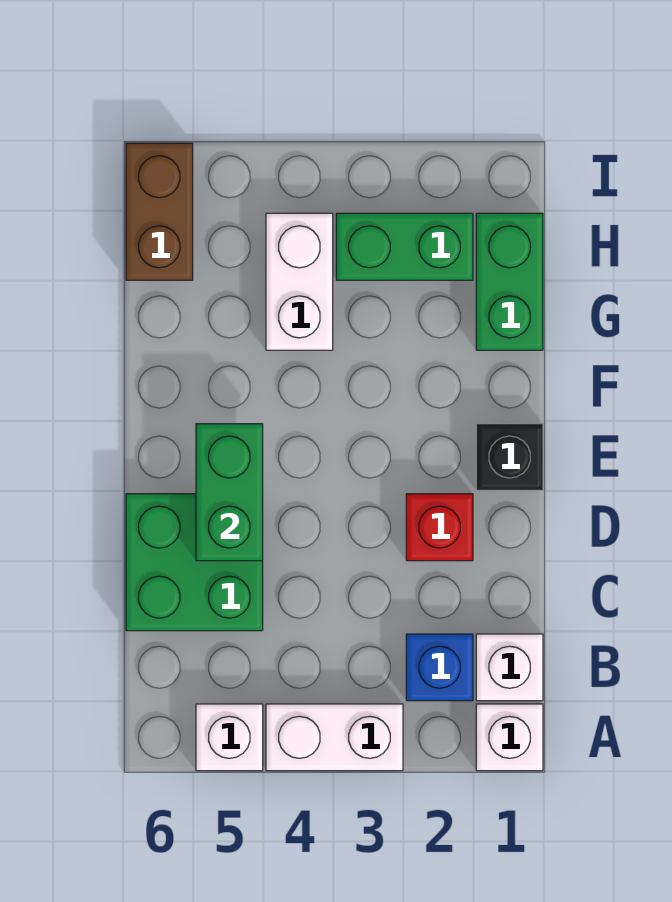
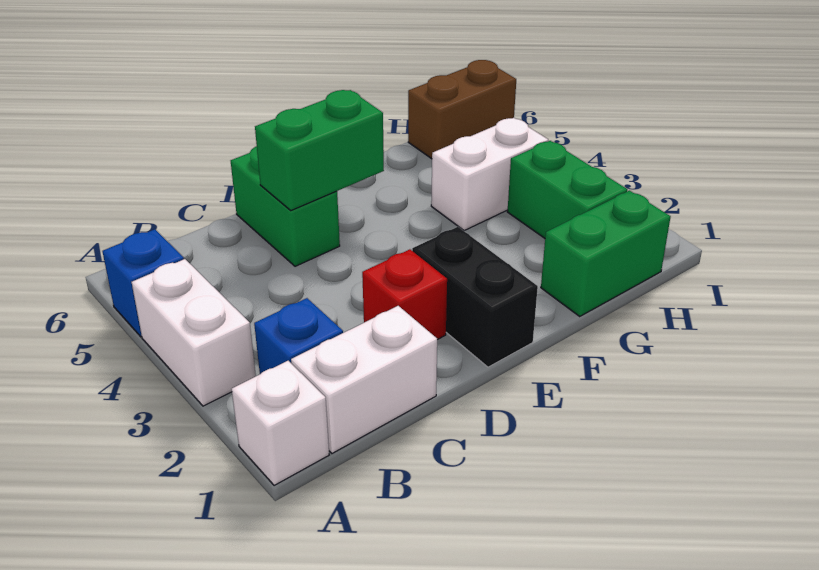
white brick A5 level 1 -> blue brick A5 level 1
white brick B1 level 1 -> white brick B1:C1 level 1
green brick C5:D6 level 1 -> green brick D5:D6 level 1
black brick E1 level 1 -> black brick E1:E2 level 1

